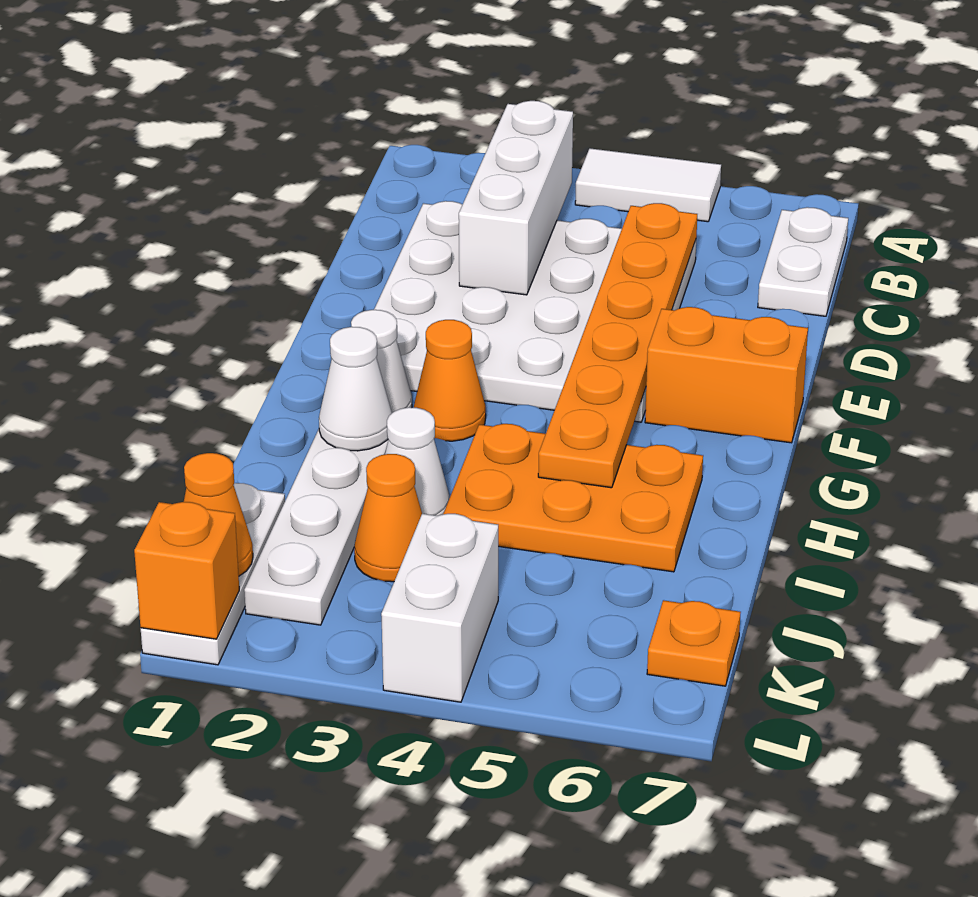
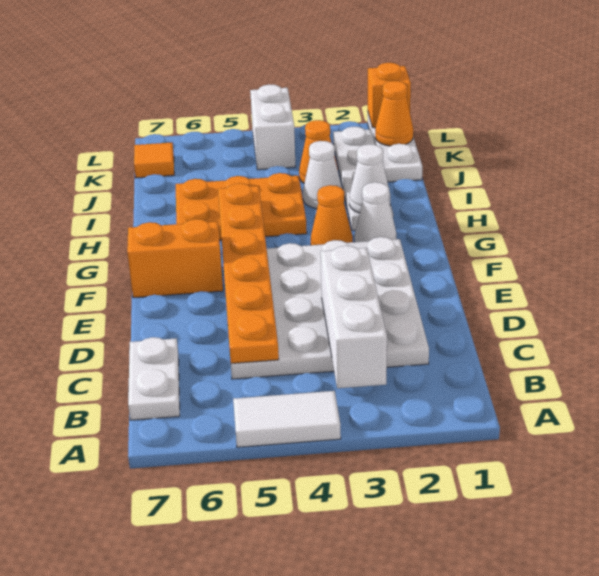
orange plate K7 level 1 -> orange tile K7 level 1

